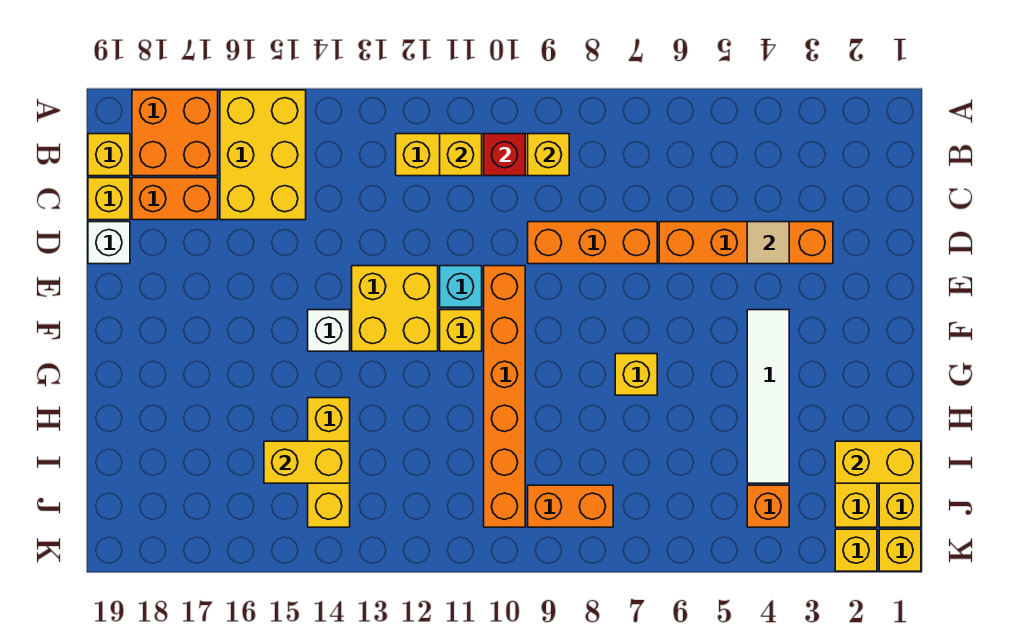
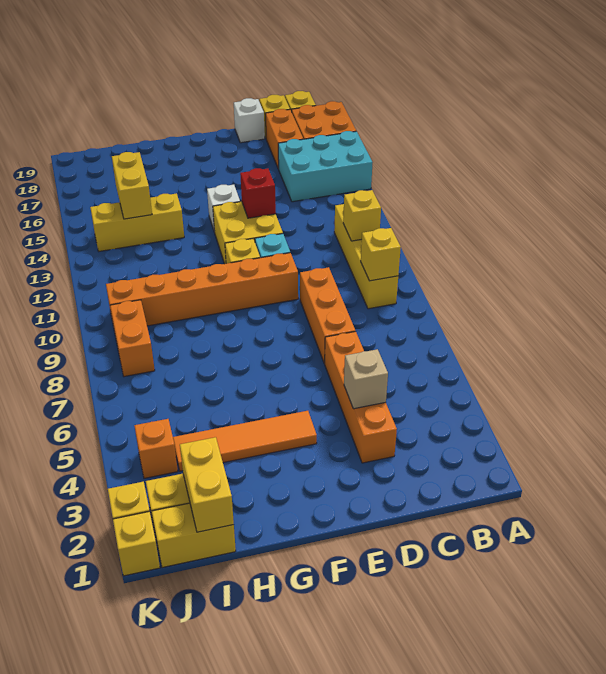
yellow brick A15:C16 level 1 -> cyan brick A15:C16 level 1
red brick B10 level 2 -> red brick E13 level 2
tan tile D4 level 2 -> tan brick D4 level 2
white tile F4:I4 level 1 -> orange tile F4:I4 level 1
yellow brick G7 level 1 -> none

